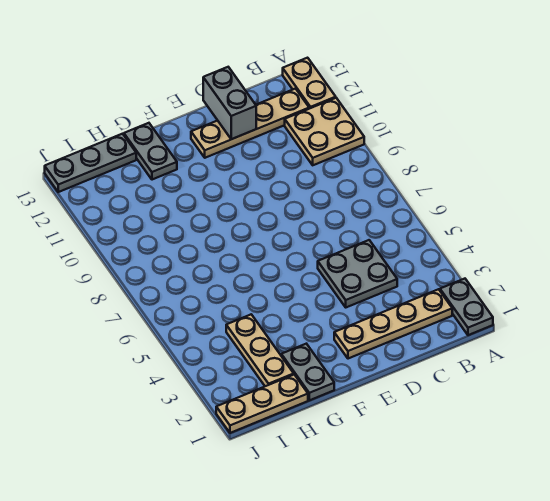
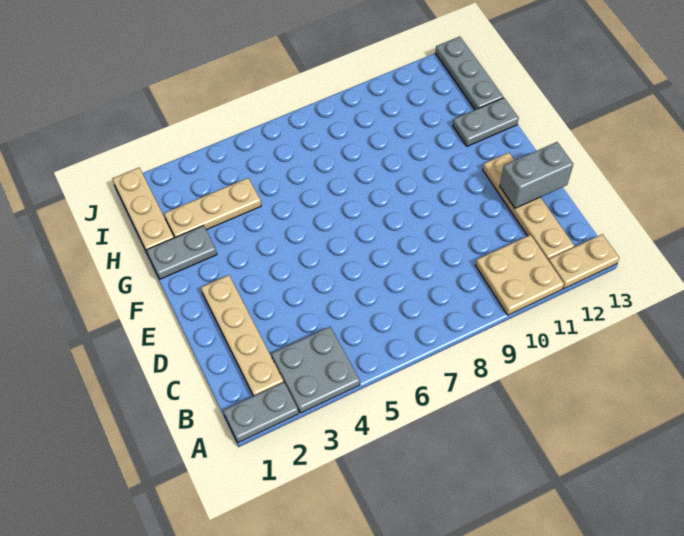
grey plate C4:D5 level 1 -> grey plate A3:B4 level 1

